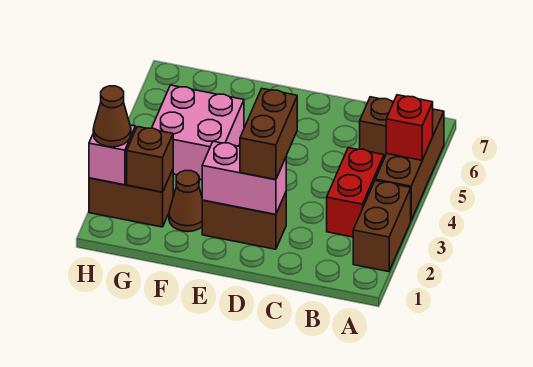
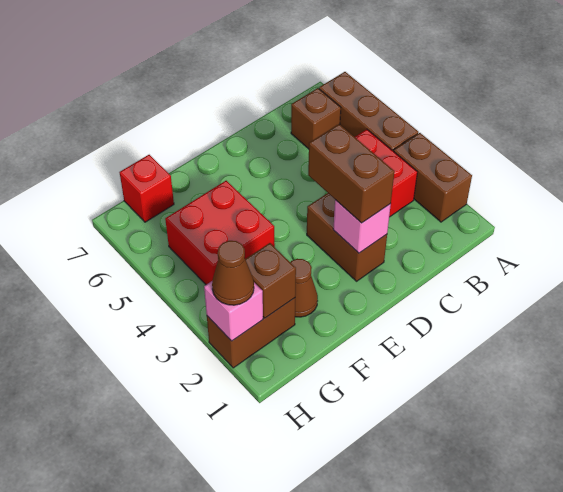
red brick A5 level 2 -> red brick G7 level 1
brown brick D2:E2 level 1 -> brown brick D2:D3 level 1
pink brick D2:E2 level 2 -> pink brick D2 level 2
pink brick F4:G5 level 1 -> red brick F4:G5 level 1

